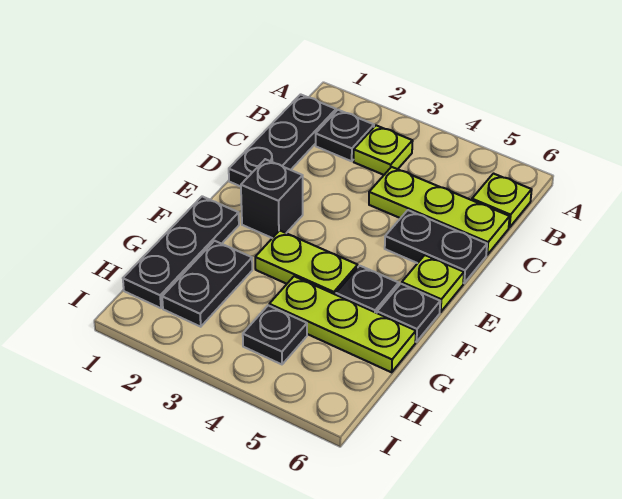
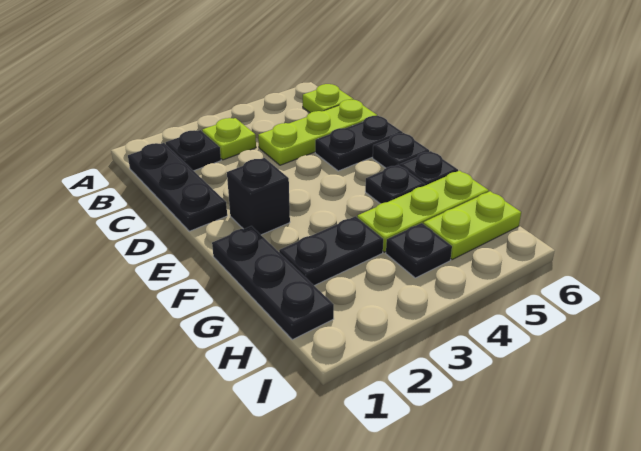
lime plate E6 level 1 -> black plate E6 level 1
lime plate F3:F4 level 1 -> lime plate H5:H6 level 1
black plate G2:H2 level 1 -> black plate G2:G3 level 1

